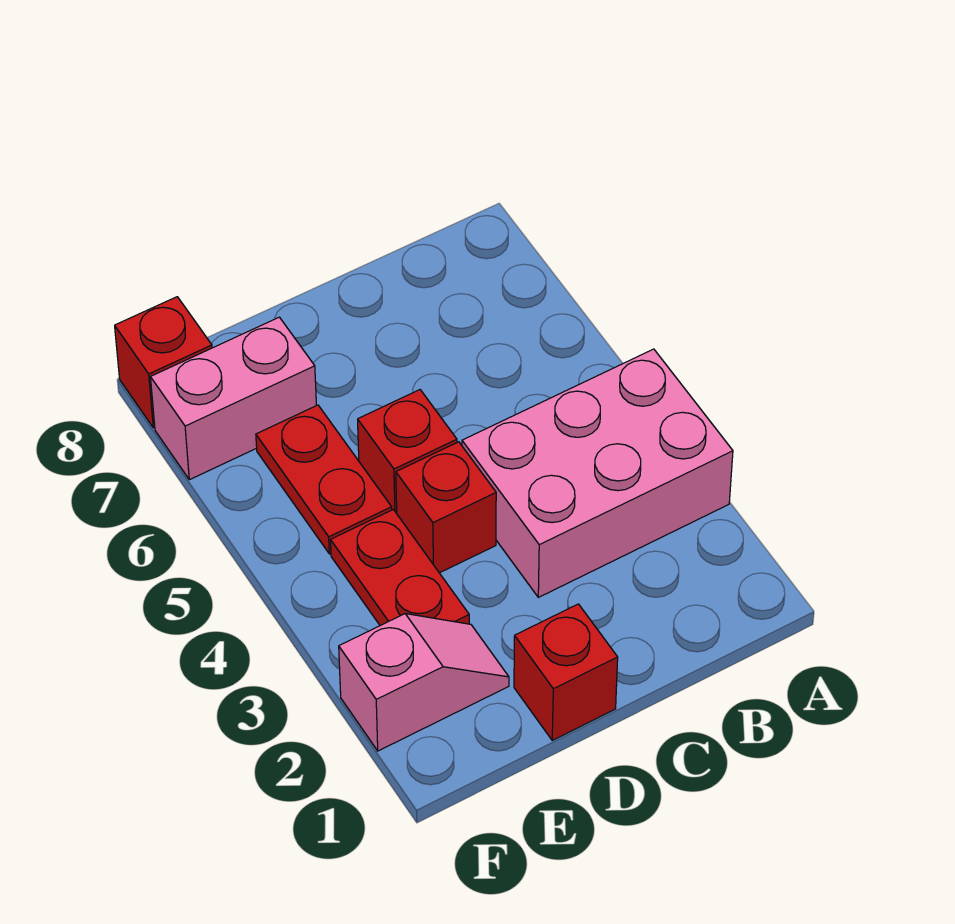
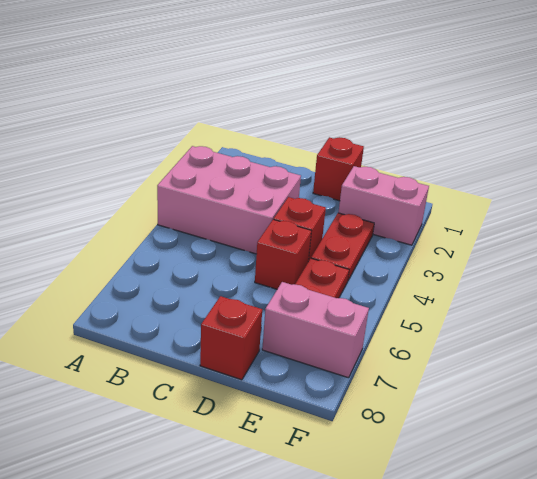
pink slope E2:F2 level 1 top F -> pink brick E2:F2 level 1
red brick F8 level 1 -> red brick D8 level 1

